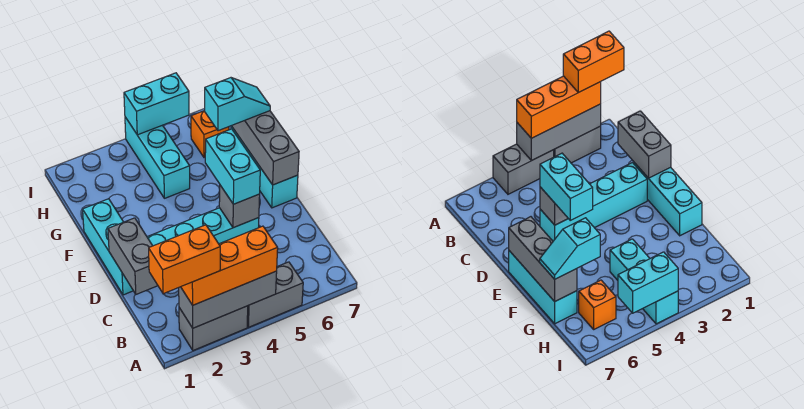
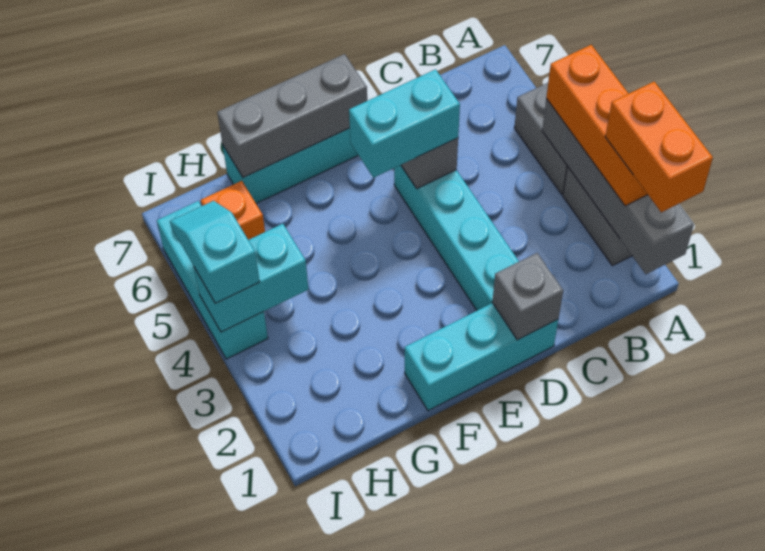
grey brick A2:A4 level 2 -> grey brick A1:A4 level 2
grey brick C1:D1 level 2 -> grey brick D1 level 2
cyan brick G4:I4 level 1 -> cyan brick I4:I6 level 1
cyan slope G6:G7 level 3 top 6 -> cyan slope I4:I5 level 3 top 4
cyan brick I4:I5 level 2 -> cyan brick H4:I4 level 2

